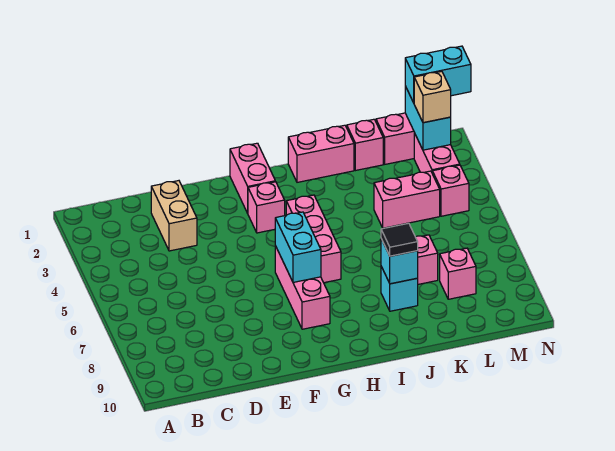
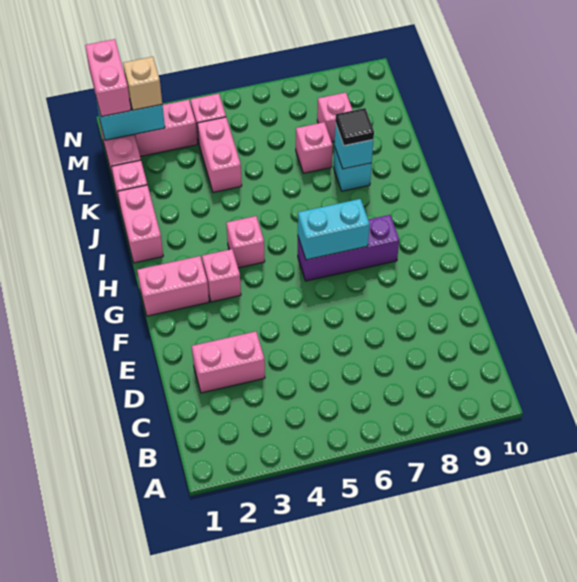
tan brick D2:D3 level 1 -> pink brick D2:D3 level 1
pink brick G6:G8 level 1 -> purple brick G6:G8 level 1
pink brick H4:H6 level 1 -> pink brick H4 level 1
cyan brick M1:N1 level 3 -> pink brick M1:N1 level 3

